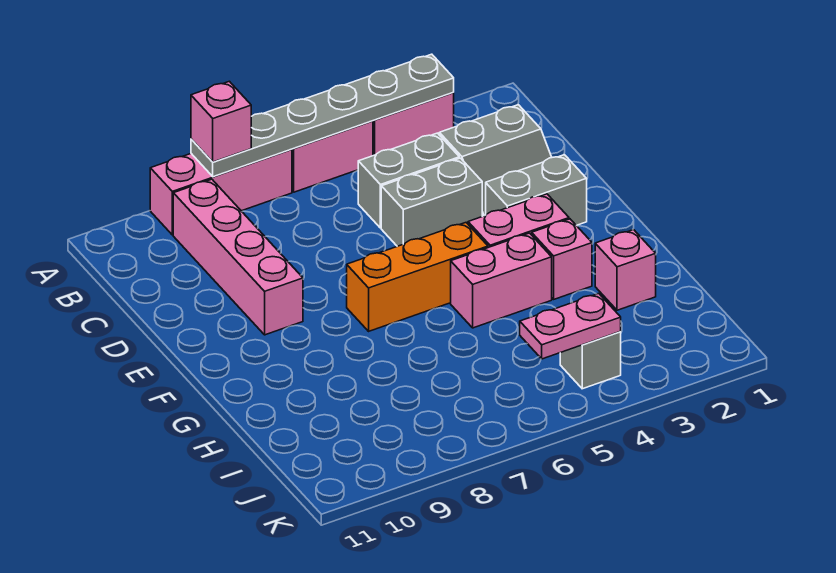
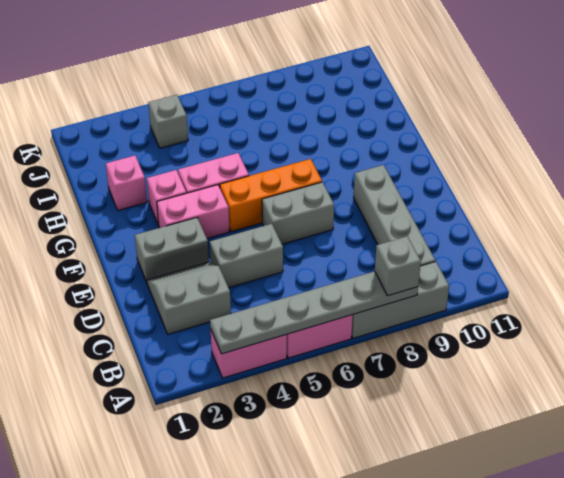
pink brick A7:A9 level 1 -> grey brick A7:A9 level 1
pink brick A8 level 3 -> grey brick A8 level 3
pink brick B9:E9 level 1 -> grey brick B9:E9 level 1
grey brick C4:C5 level 1 -> grey brick E6:E7 level 1
pink plate J4:J5 level 2 -> none

